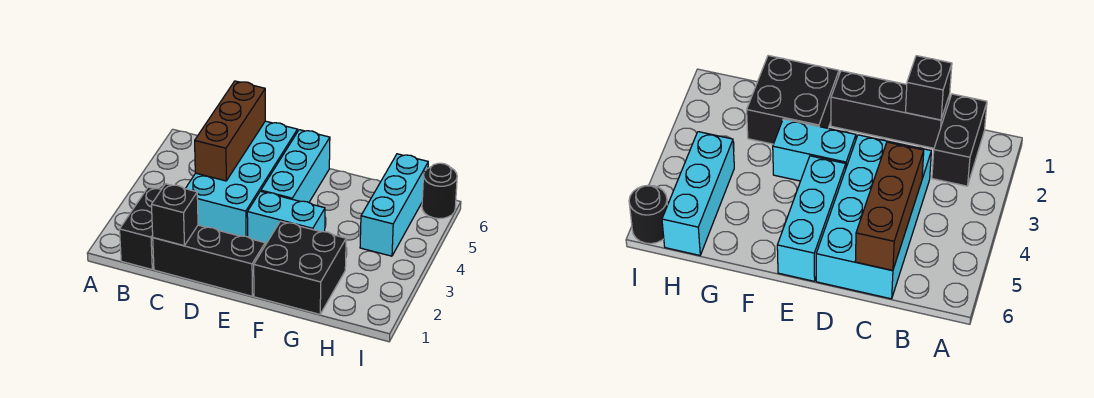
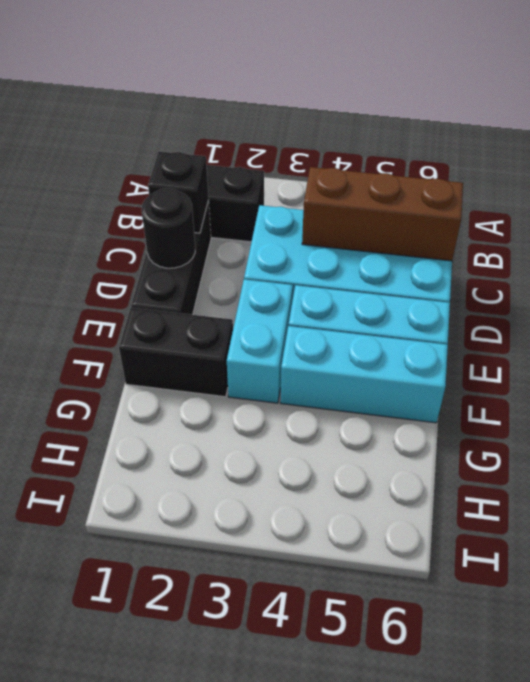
black brick F1:G2 level 1 -> black brick F1:F2 level 1
cyan brick H4:H6 level 1 -> cyan brick F4:F6 level 1
black round brick I6 level 1 -> black round brick D1 level 2

